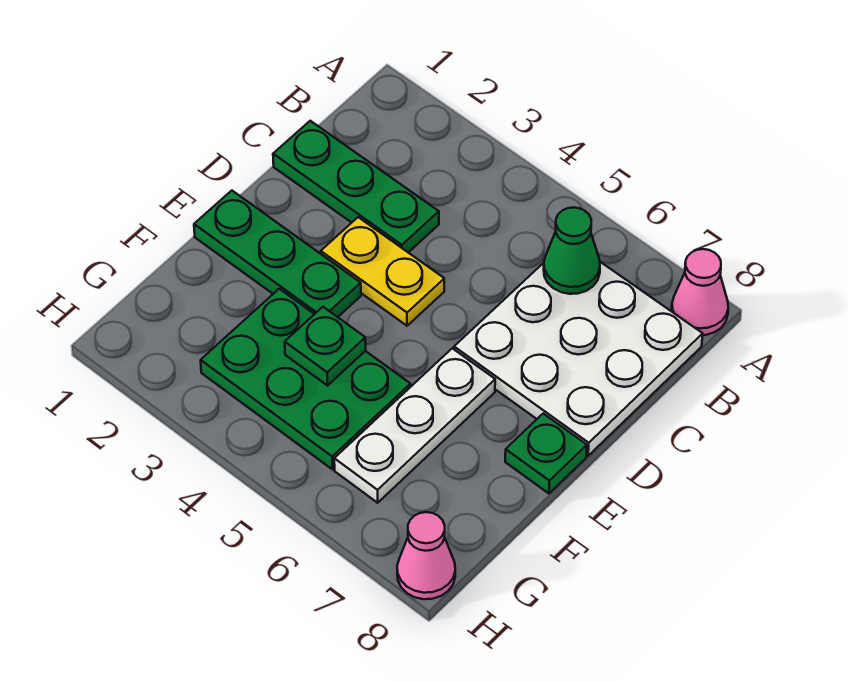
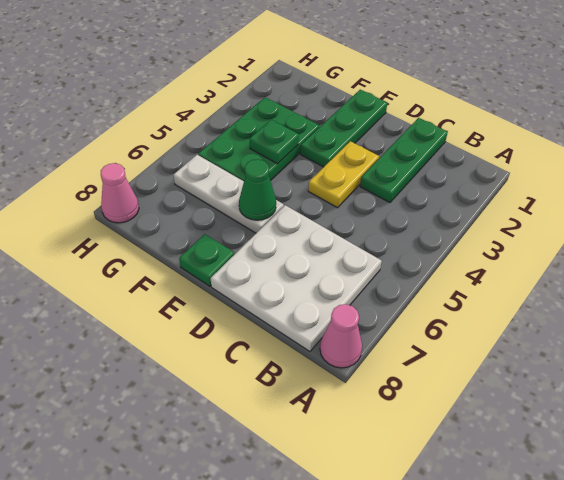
green cone B6 level 2 -> green cone E6 level 2

